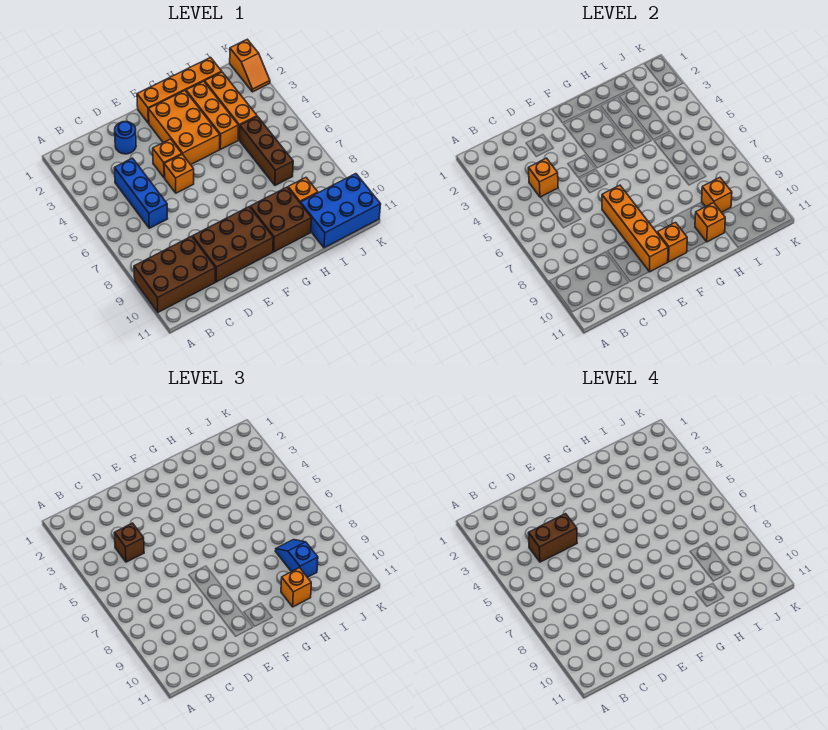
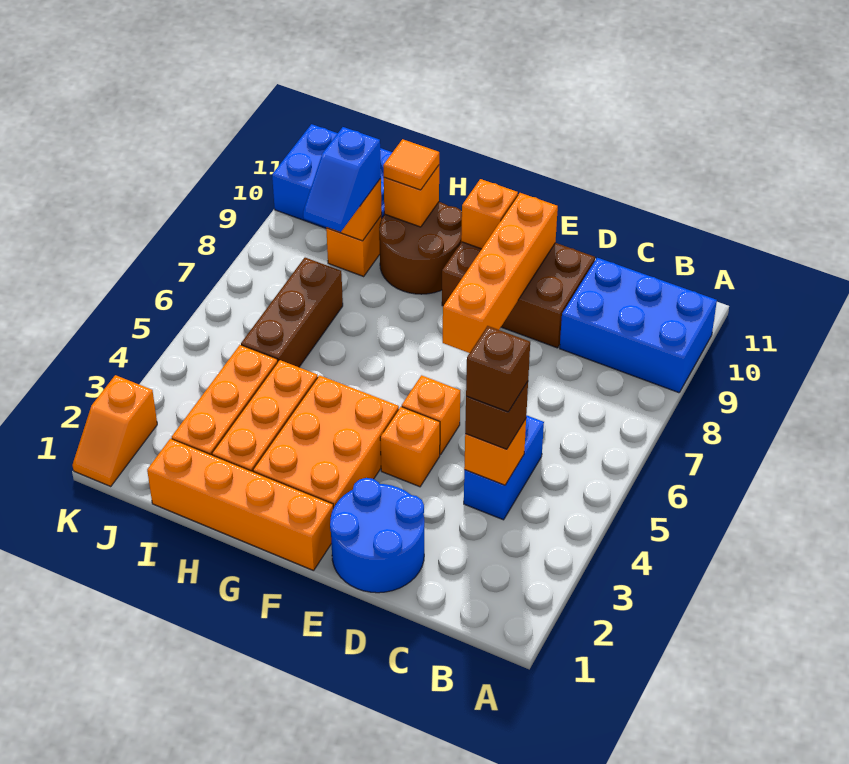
brown brick A9:C10 level 1 -> blue brick A9:C10 level 1
blue brick C4:C6 level 1 -> blue brick C4:C5 level 1
brown brick C4:D4 level 4 -> brown brick C4 level 4
blue round brick D2 level 1 -> blue round brick D1:E2 level 1
brown brick G9:H10 level 1 -> brown round brick G9:H10 level 1
orange brick H10 level 3 -> orange tile H10 level 3
orange slope K1:K2 level 1 top 1 -> orange slope K1:K2 level 1 top 2

